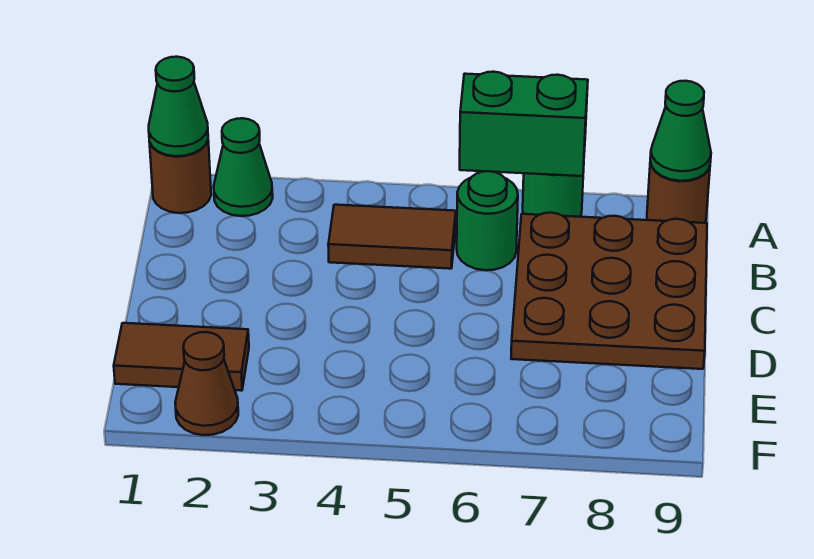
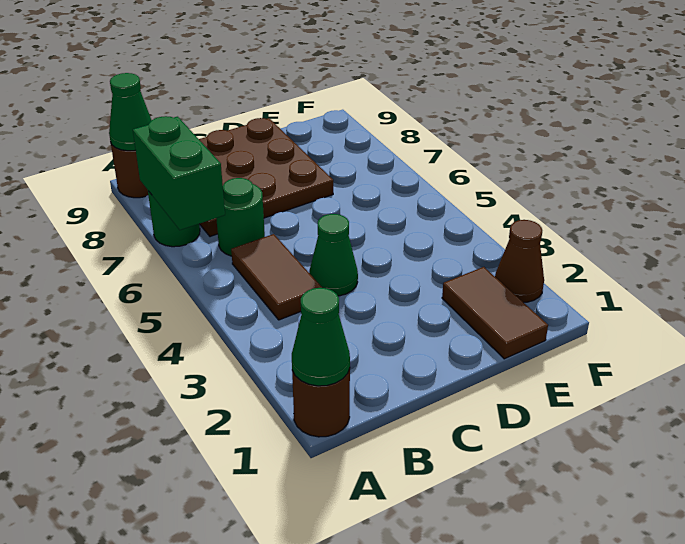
green cone A2 level 1 -> green cone C4 level 1

